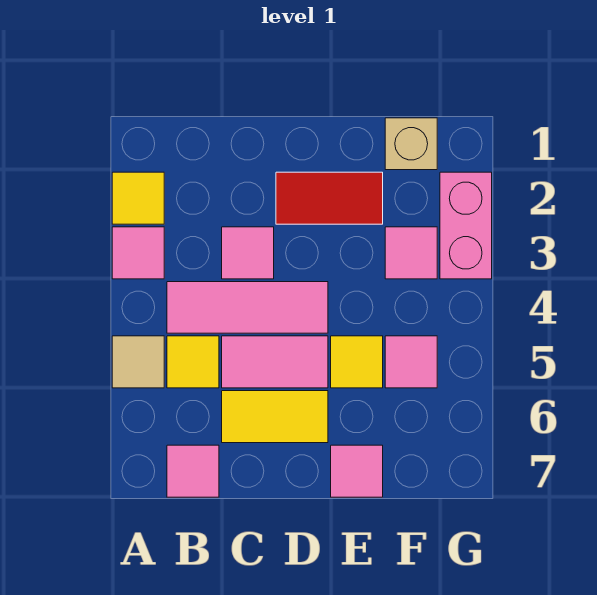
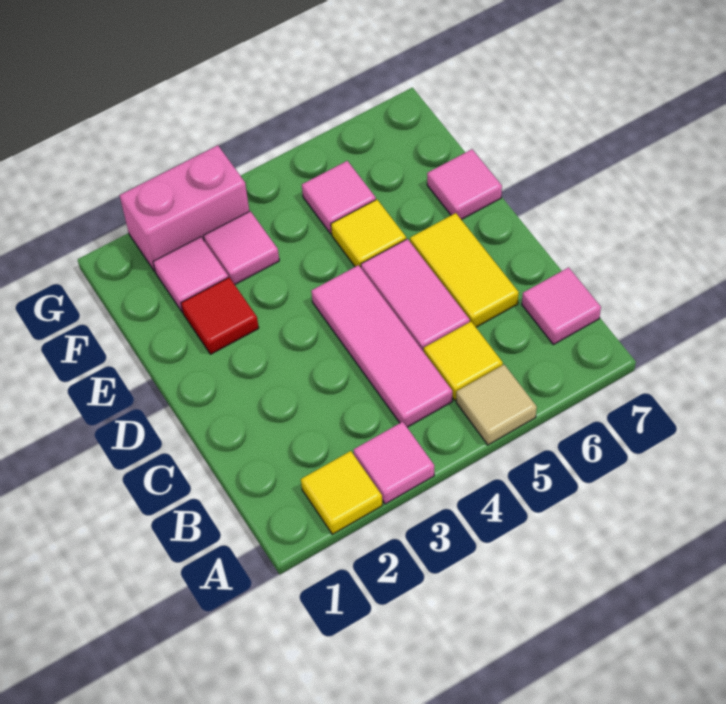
pink tile C3 level 1 -> pink tile F2 level 1
red tile D2:E2 level 1 -> red tile E2 level 1
tan brick F1 level 1 -> none

